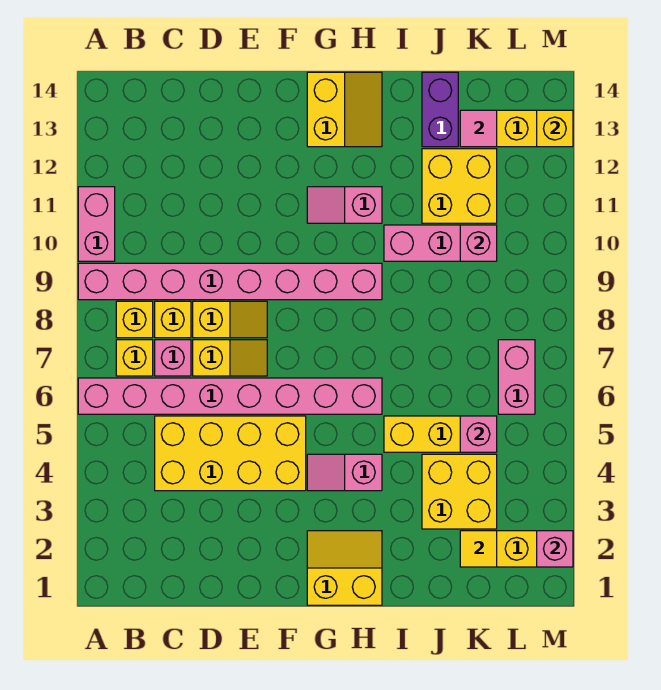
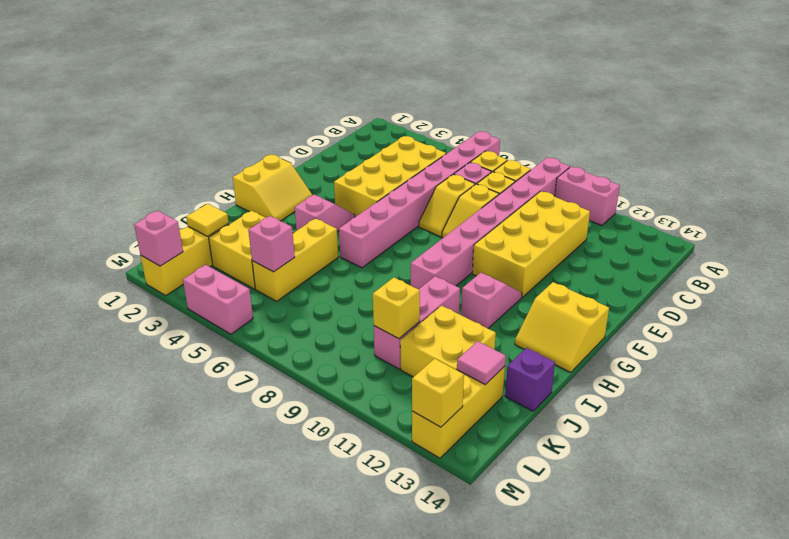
none -> yellow brick C10:F11 level 1
purple brick J13:J14 level 1 -> purple brick J14 level 1
pink brick K10 level 2 -> yellow brick K10 level 2
pink brick L6:L7 level 1 -> pink brick M4:M5 level 1

